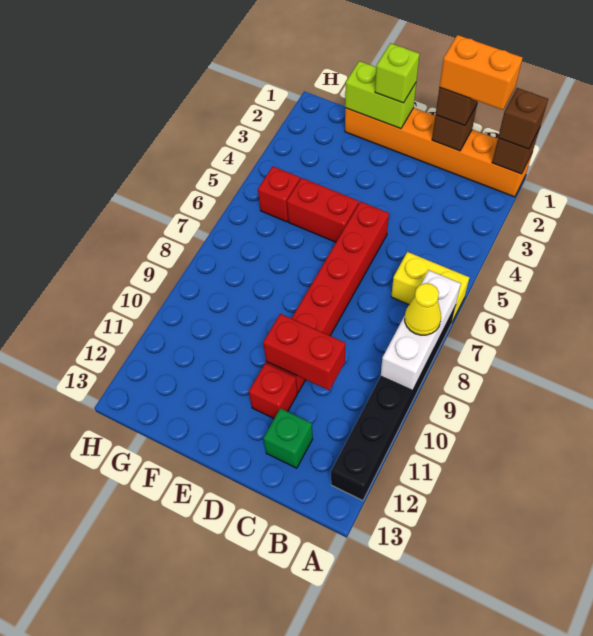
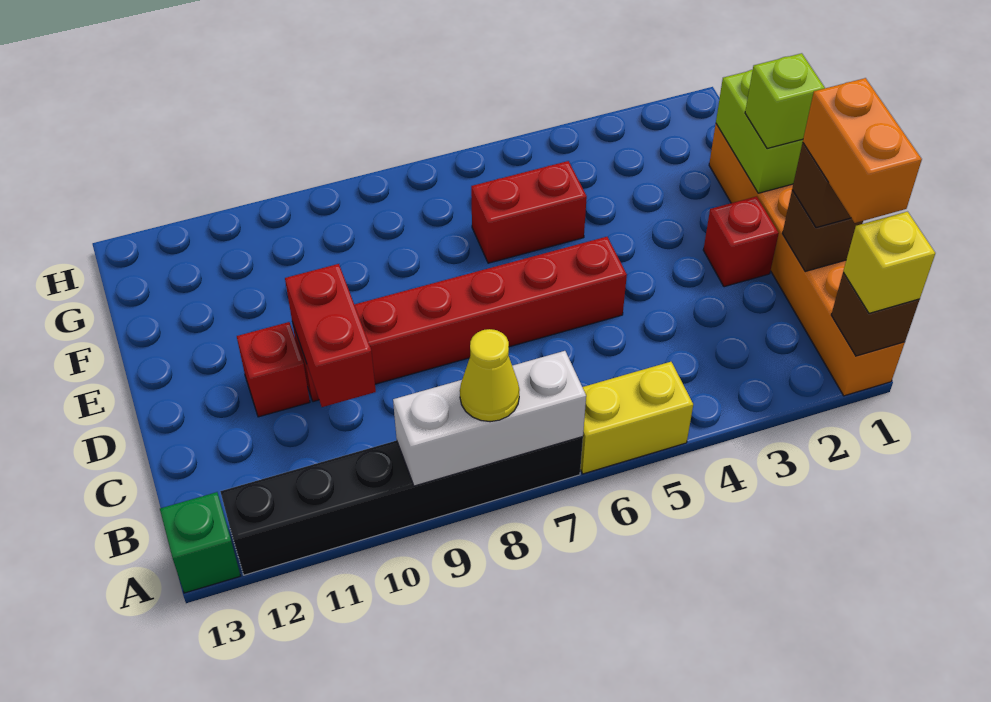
brown brick A1 level 3 -> yellow brick A1 level 3
yellow brick A6:B6 level 1 -> yellow brick A5:A6 level 1
green brick C12 level 1 -> green brick A13 level 1
red brick E5:F5 level 1 -> red brick F5:F6 level 1
red brick G5 level 1 -> red brick D2 level 1

